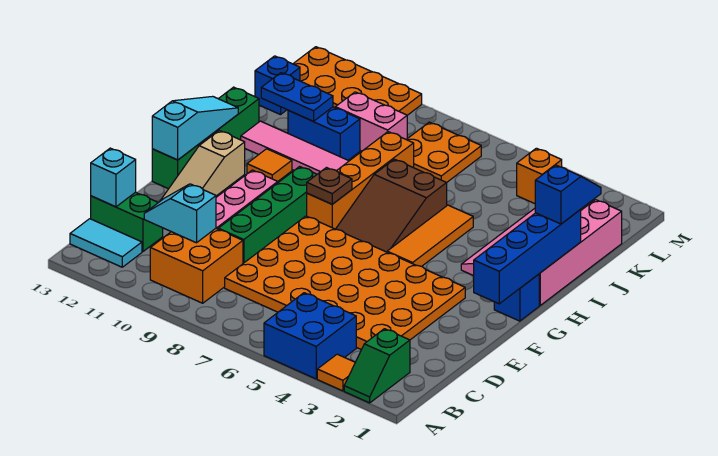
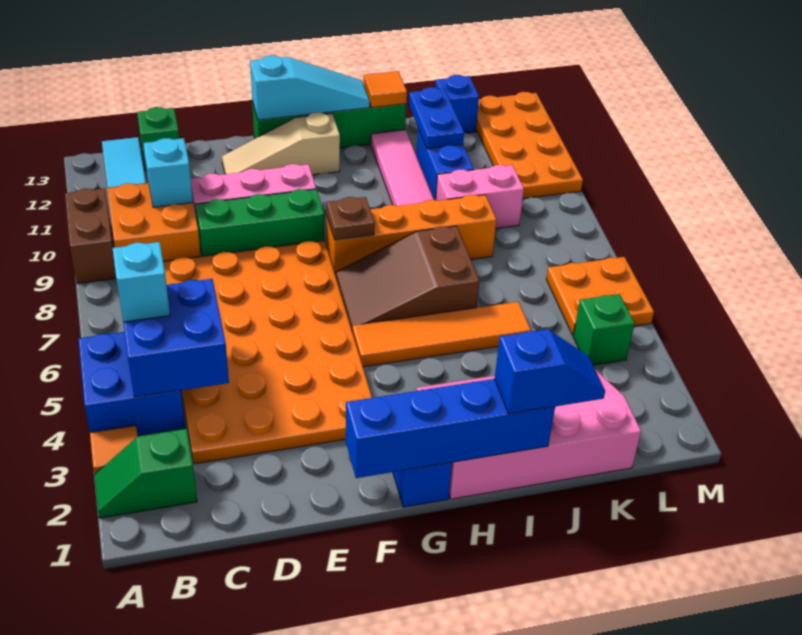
none -> brown brick A9:A10 level 1
none -> blue brick B4:C5 level 2
green brick C12:C13 level 1 -> green brick C13 level 1
cyan brick C13 level 2 -> cyan brick B5 level 3
green brick D9:G9 level 1 -> green brick D9:F9 level 1
orange tile G5:I5 level 1 -> orange tile G5:J5 level 1
orange tile H11 level 1 -> orange tile I13 level 2
orange plate K7:L8 level 1 -> orange plate L5:M6 level 1
pink brick K9:K10 level 1 -> pink brick J9:K9 level 1
orange brick L4 level 1 -> green brick L4 level 1

